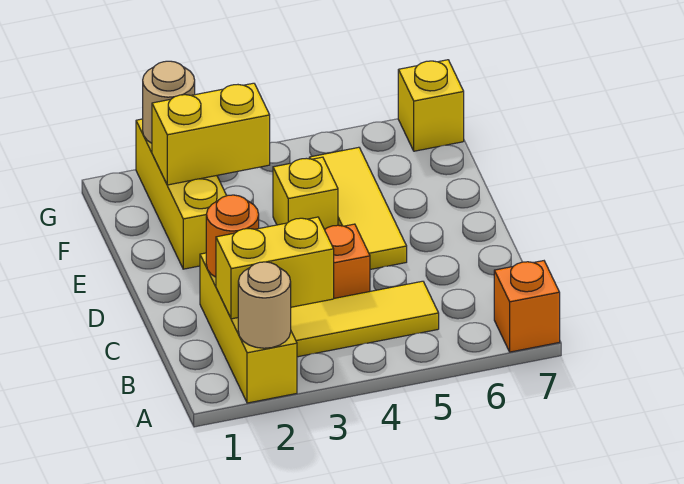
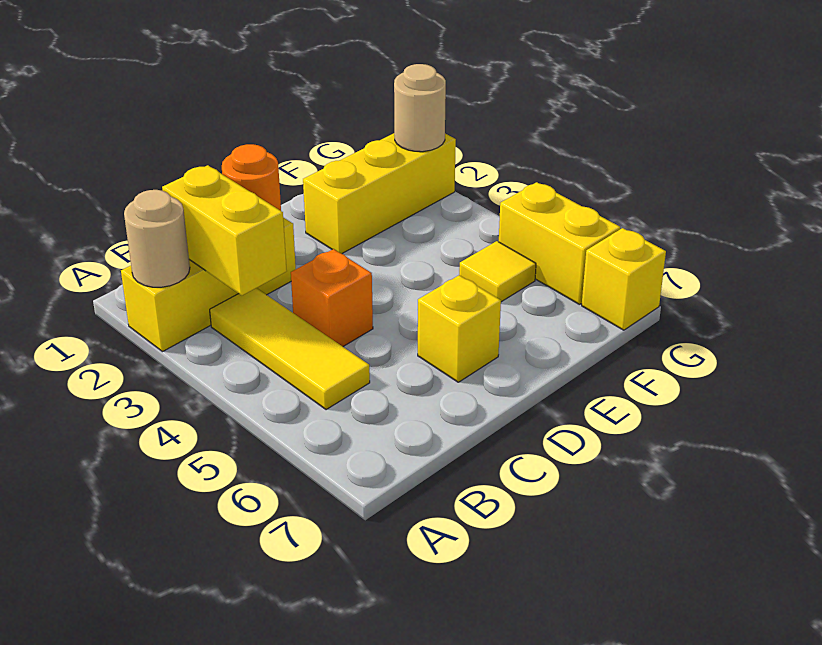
orange brick A7 level 1 -> none
yellow tile D5:F5 level 1 -> yellow tile F5 level 1
yellow brick E4 level 1 -> yellow brick D6 level 1
yellow brick F2:F3 level 2 -> yellow brick G5:G6 level 1

